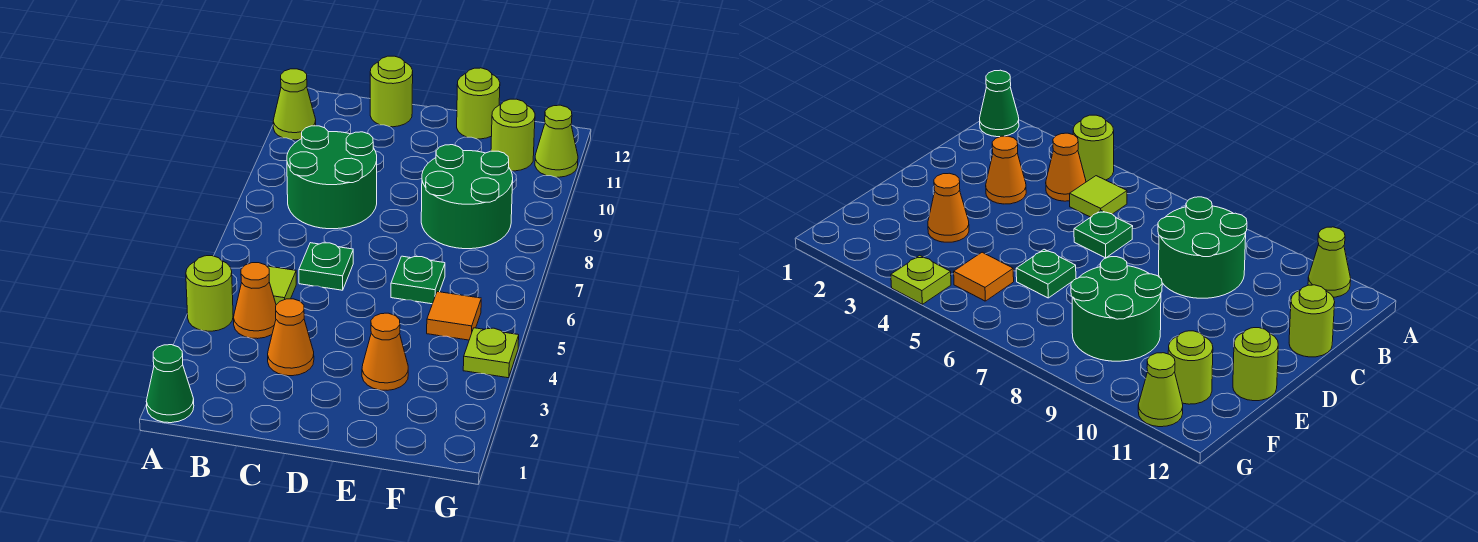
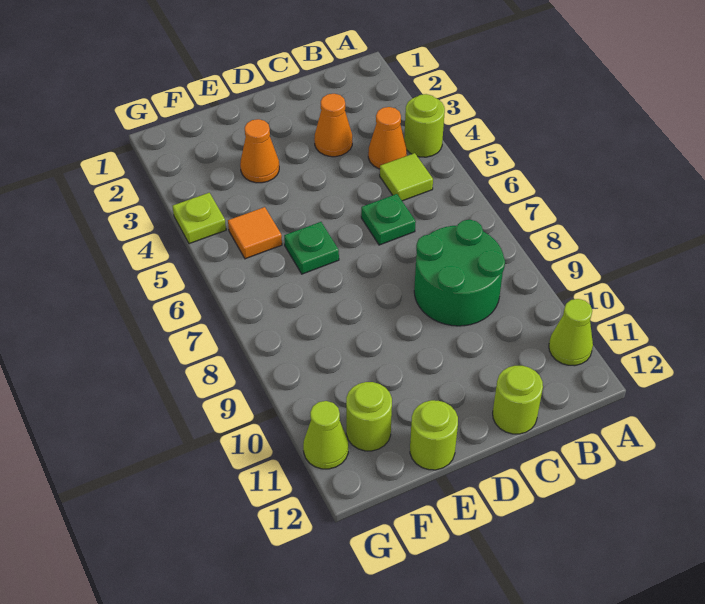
green cone A1 level 1 -> none
green round brick E8:F9 level 1 -> none

